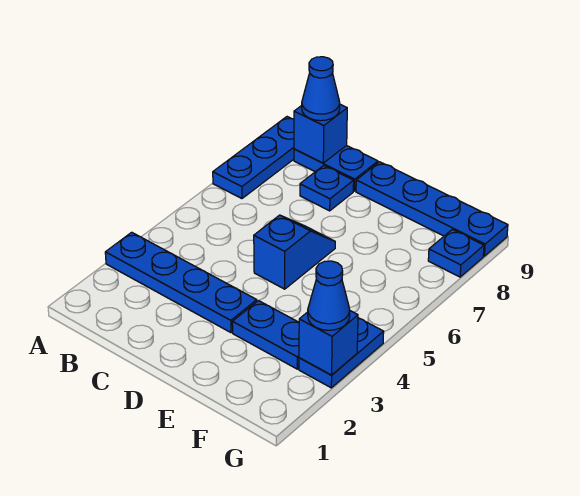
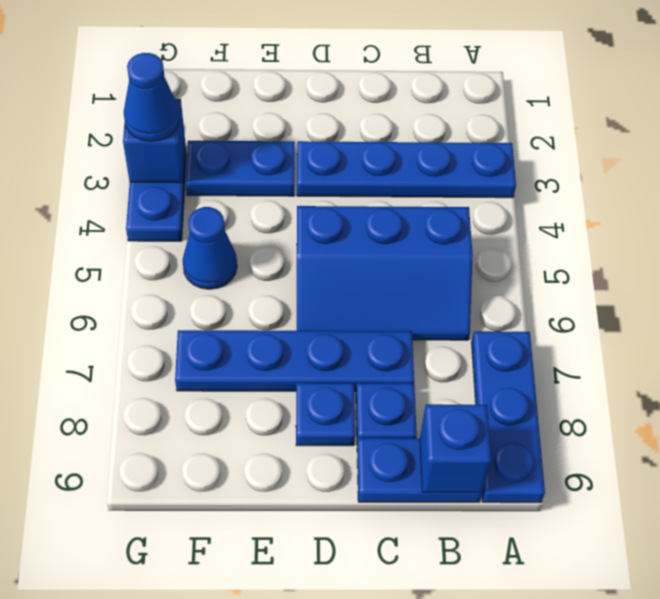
blue cone B9 level 3 -> blue cone F5 level 1
blue slope D5:D6 level 1 top 5 -> blue slope B5:D6 level 1 top 5
blue plate D9:G9 level 1 -> blue plate C7:F7 level 1
blue plate G8 level 1 -> blue plate D8 level 1

